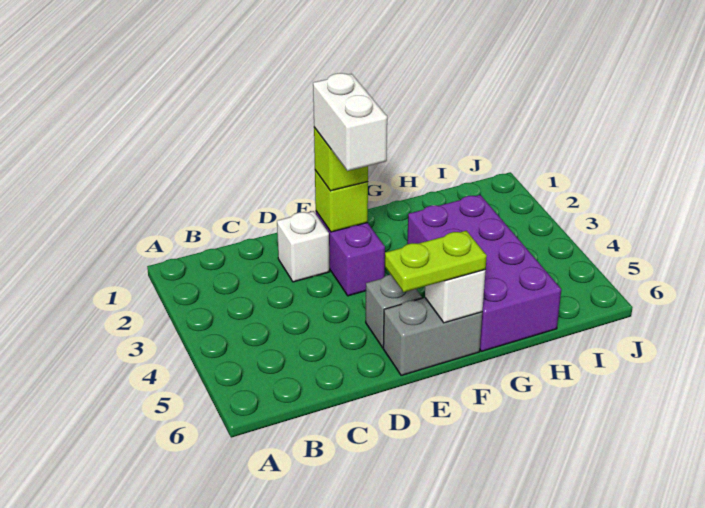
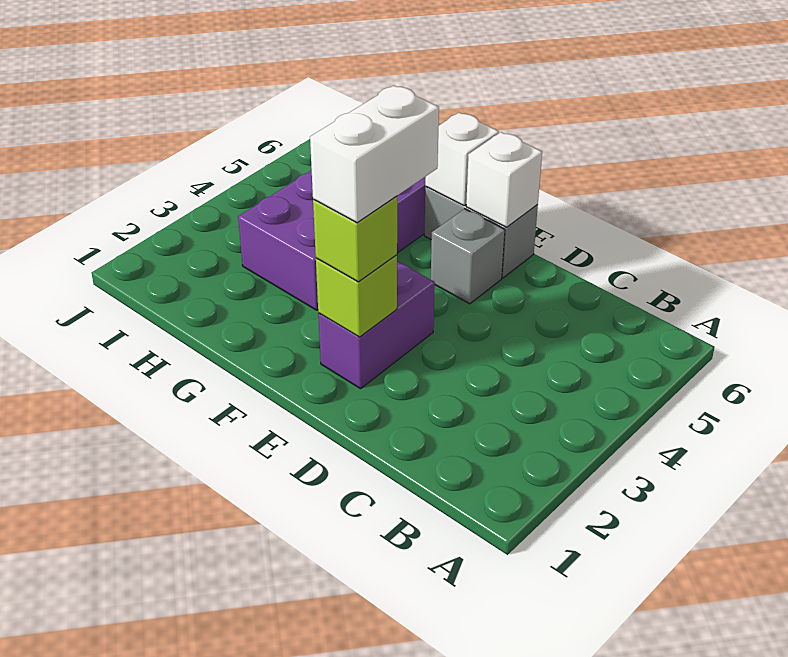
white brick D2 level 1 -> white brick E6 level 2
lime plate E6:F6 level 3 -> none

